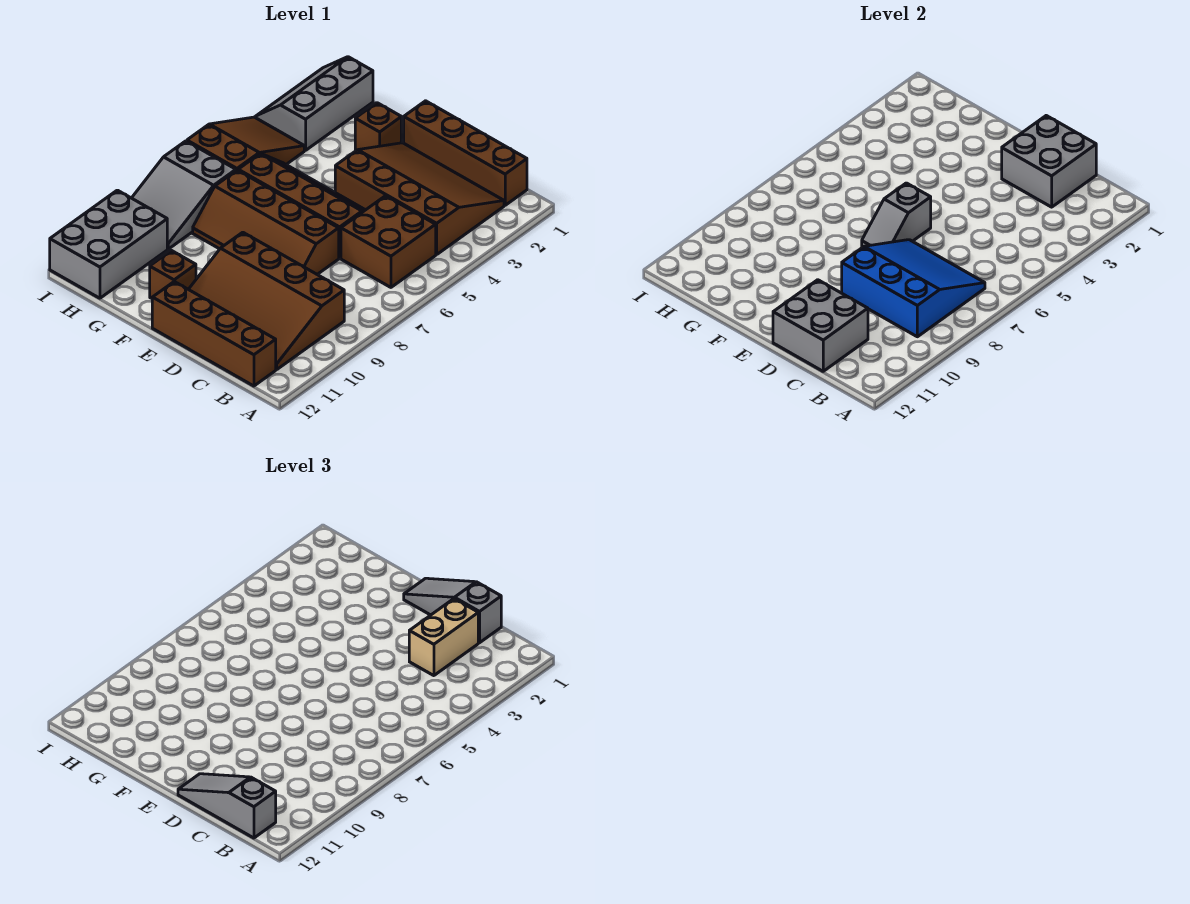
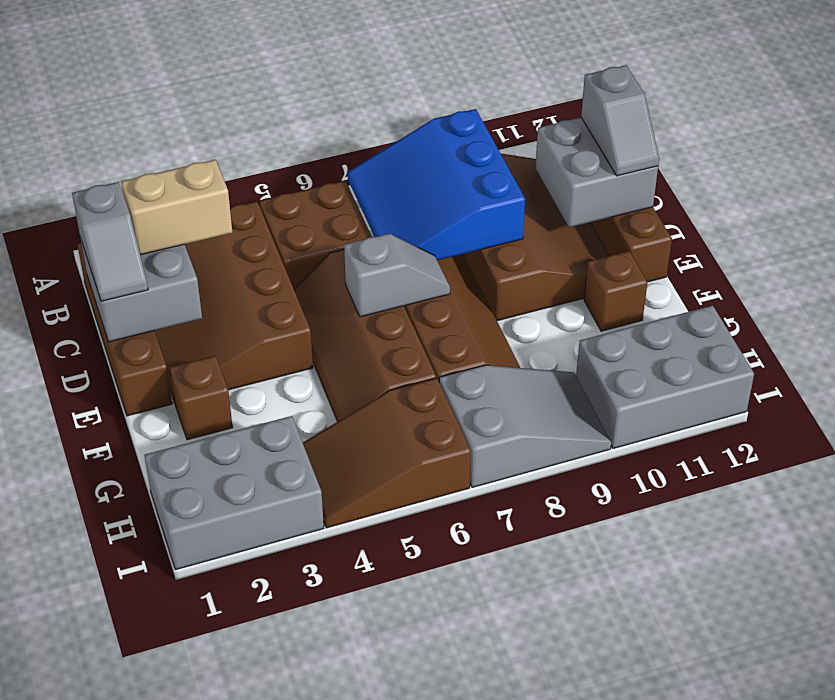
grey slope B12:D12 level 3 top B -> grey slope C12:D12 level 3 top C
grey slope C1:E1 level 3 top C -> grey slope C1:D1 level 3 top C
grey slope H1:I3 level 1 top H -> grey brick H1:I3 level 1

